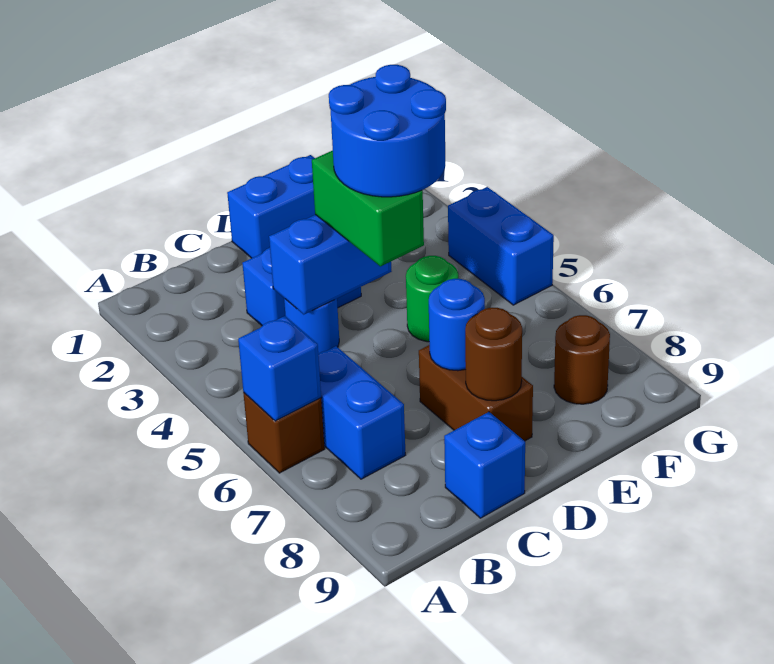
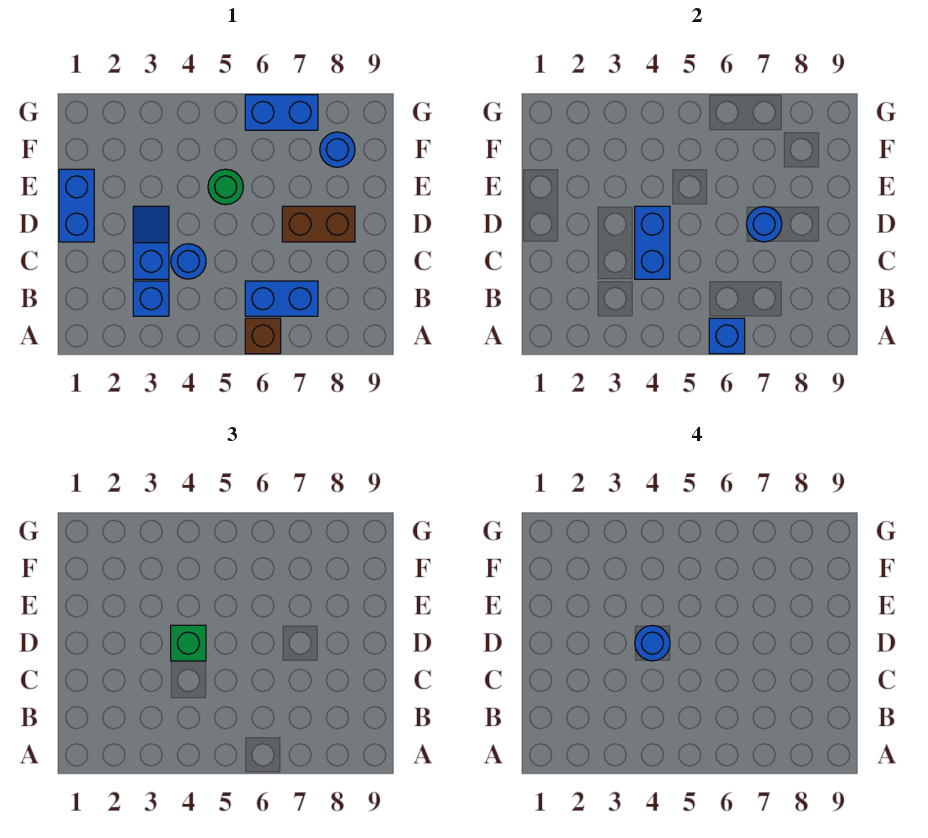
blue brick C9 level 1 -> blue brick B3 level 1
green brick D4:D5 level 3 -> green brick D4 level 3
blue round brick D4:E5 level 4 -> blue round brick D4 level 4
brown round brick D8 level 2 -> none
brown round brick F8 level 1 -> blue round brick F8 level 1
blue brick G4:G5 level 1 -> blue brick G6:G7 level 1

